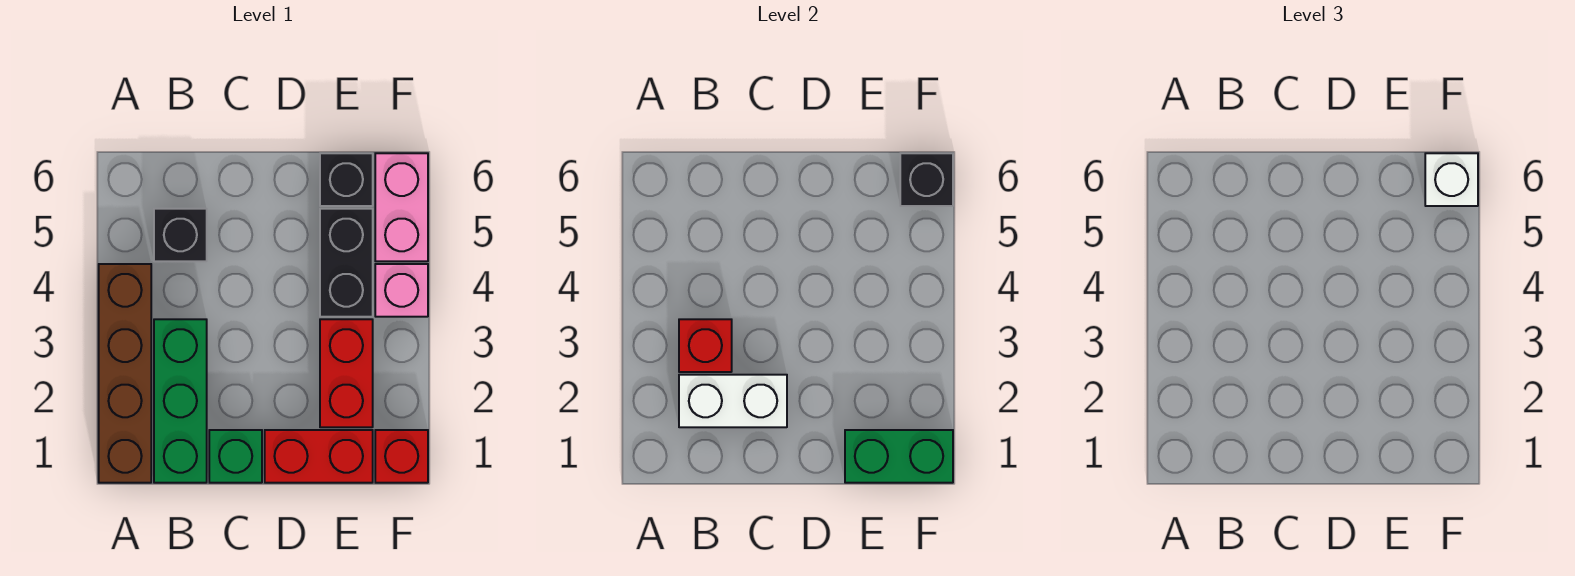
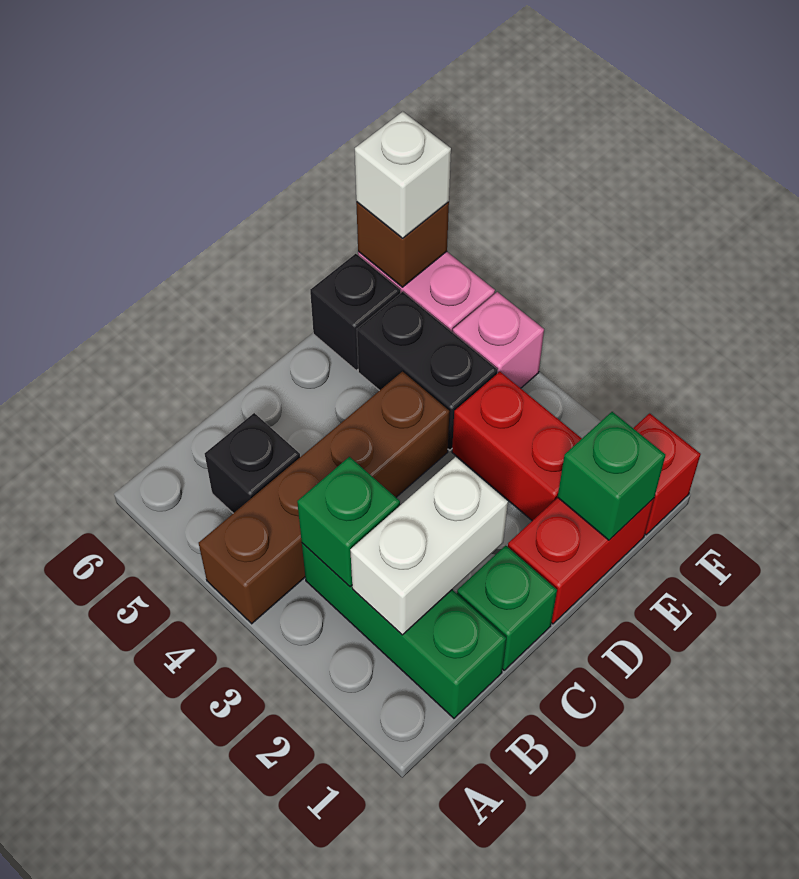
brown brick A1:A4 level 1 -> brown brick A4:D4 level 1
red brick B3 level 2 -> green brick B3 level 2
green brick E1:F1 level 2 -> green brick E1 level 2
black brick F6 level 2 -> brown brick F6 level 2

